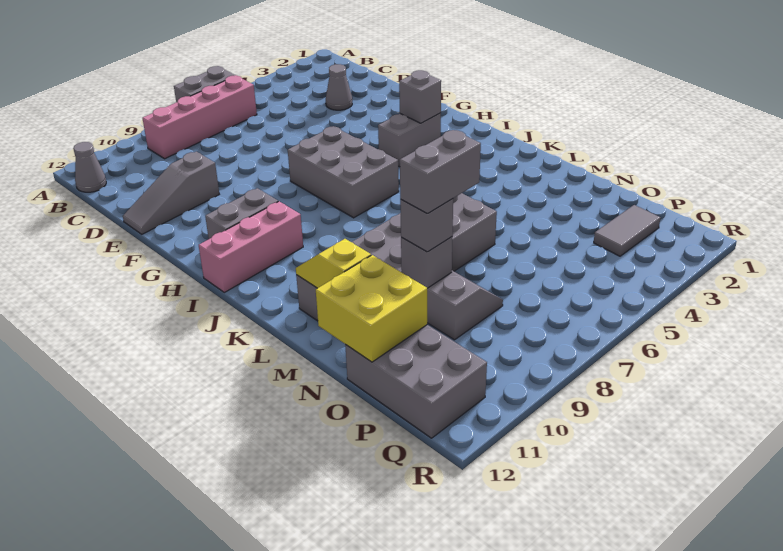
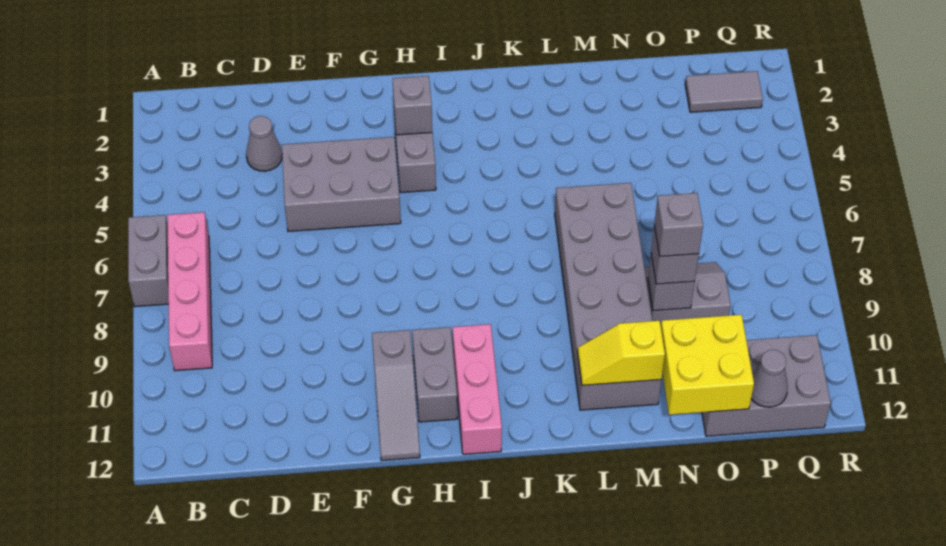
grey cone B12 level 1 -> grey cone P12 level 2
grey slope E10:E12 level 1 top 10 -> grey slope G10:G12 level 1 top 10
grey brick G6:I7 level 1 -> grey brick E4:G5 level 1
grey brick N8:N9 level 4 -> grey brick N9 level 4
grey tile P2:P3 level 1 -> grey tile P2:Q2 level 1

